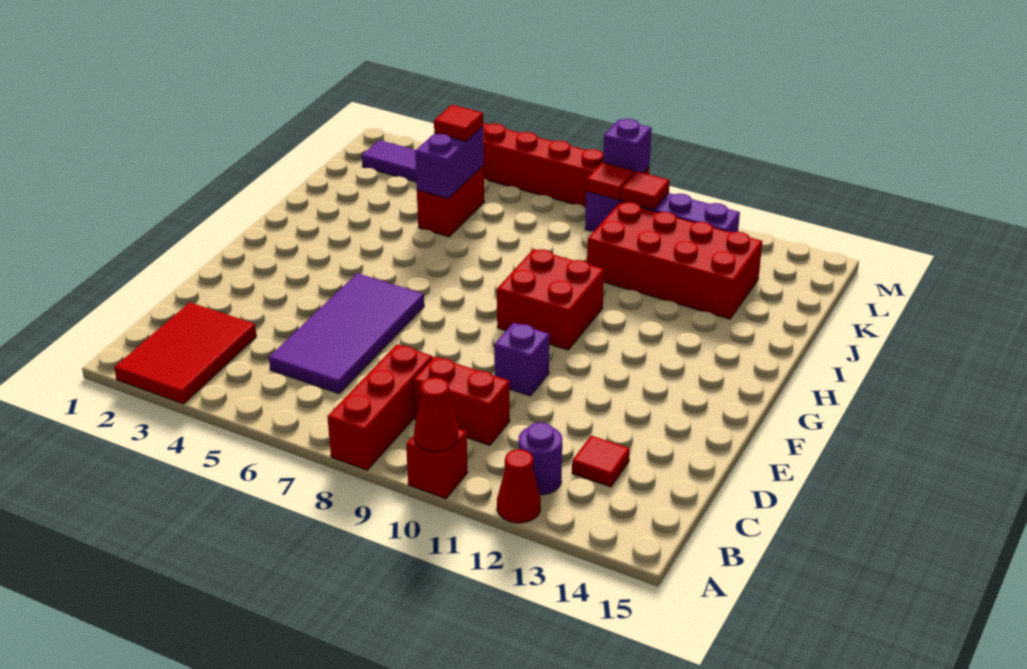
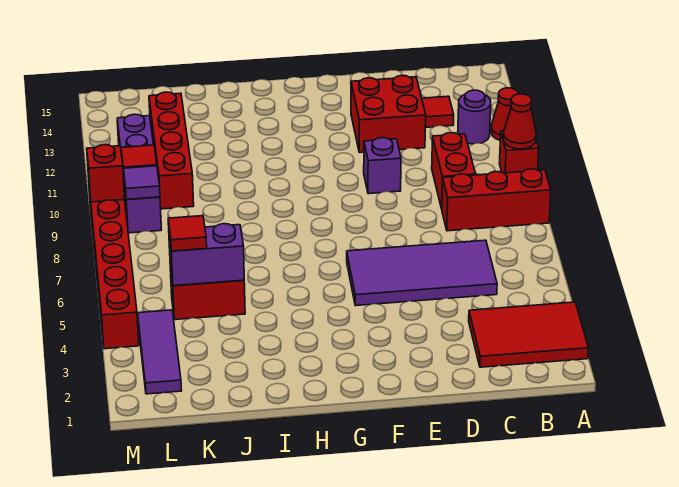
red brick G9:H10 level 1 -> red brick D12:E13 level 1
red brick J10:K13 level 1 -> red brick K10:K13 level 1
red tile L9 level 2 -> purple tile L9 level 2
purple brick M9 level 2 -> red brick M9 level 2

